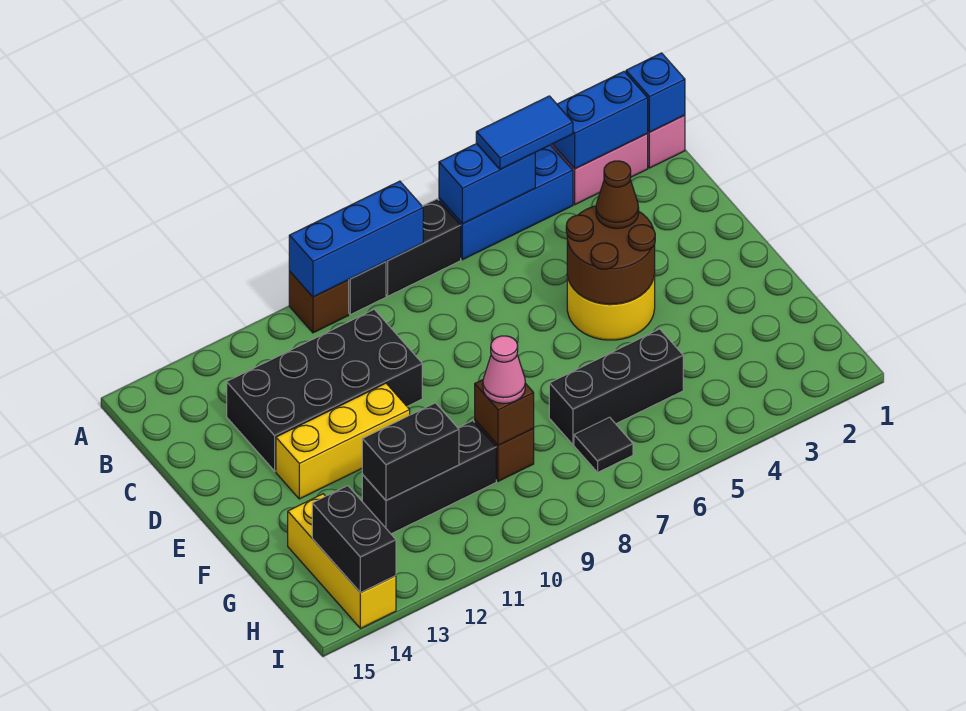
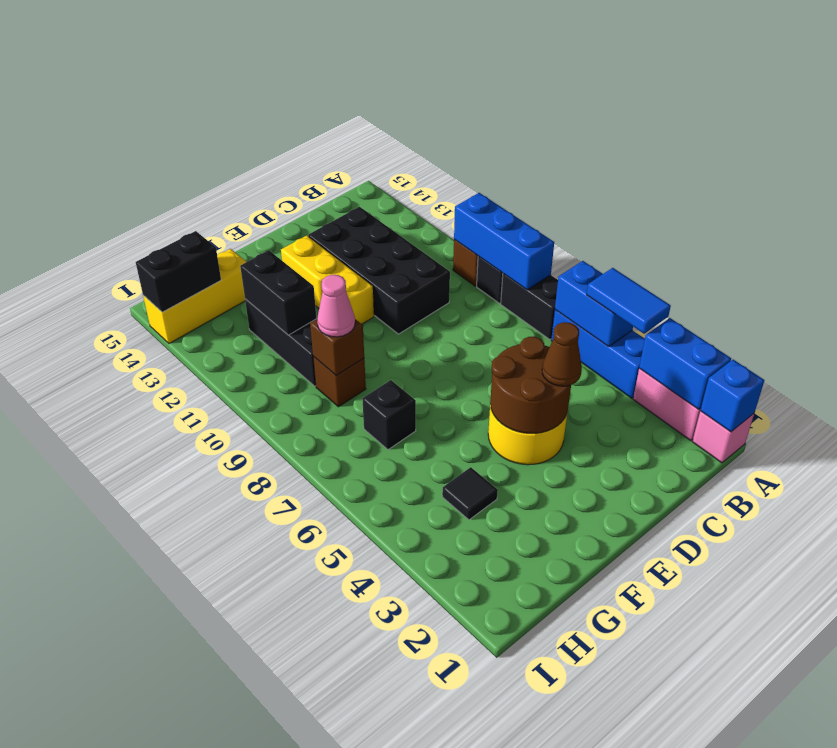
black brick G5:G7 level 1 -> black brick G7 level 1
black tile H7 level 1 -> black tile G4 level 1

